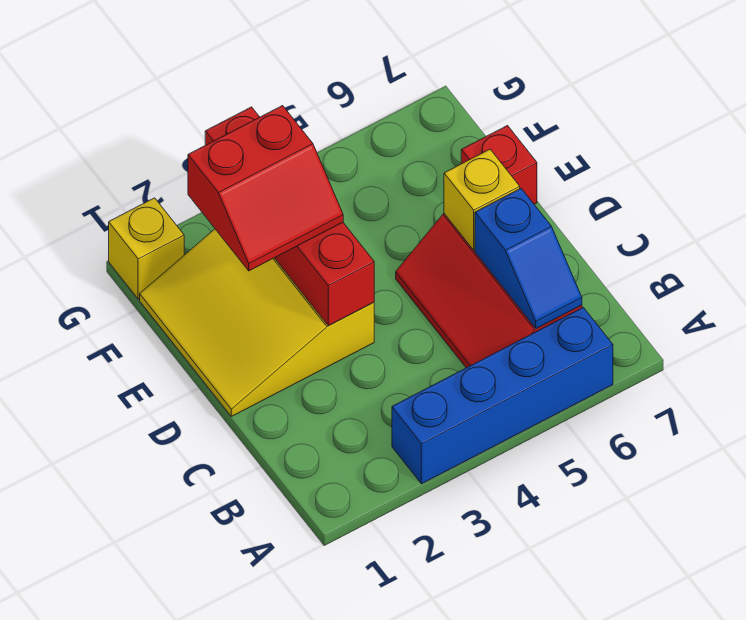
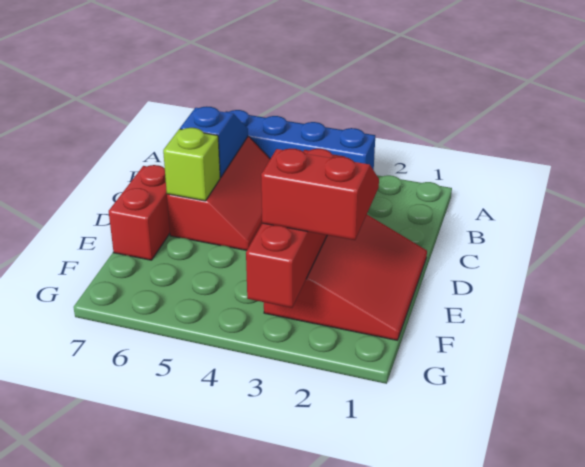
yellow slope D1:F3 level 1 top 3 -> red slope D1:F3 level 1 top 3
yellow brick D6 level 2 -> lime brick D6 level 2
red brick E7 level 1 -> red brick D7:E7 level 1
yellow brick G1 level 1 -> none

